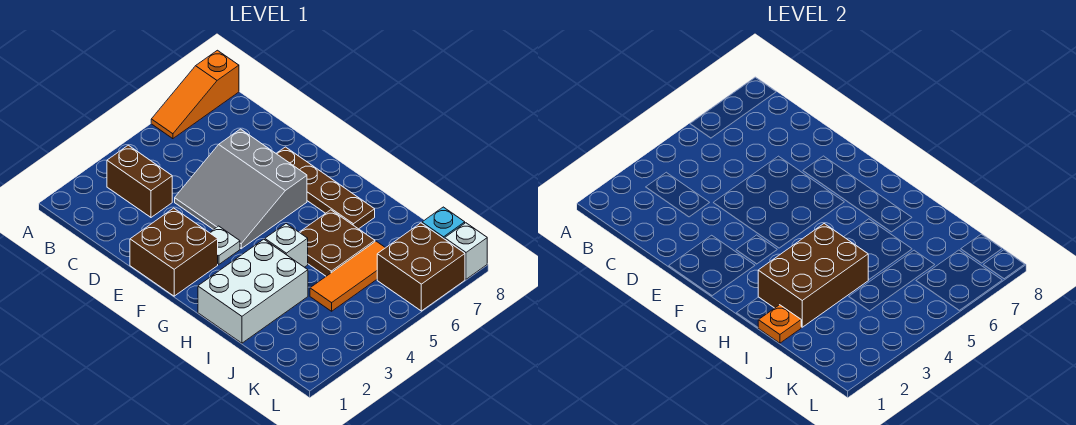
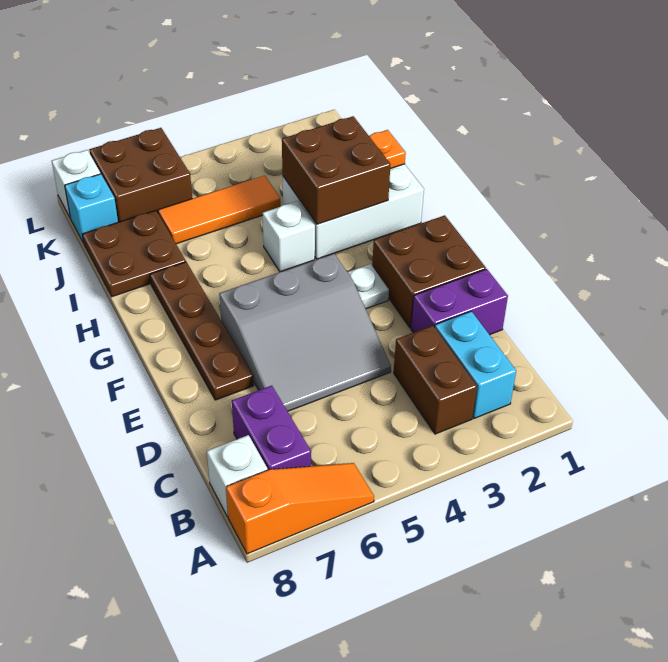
none -> cyan brick B2:C2 level 1
none -> purple brick B7:C7 level 1
none -> white brick B8 level 1
none -> purple brick D1:D2 level 1
grey slope D4:F6 level 1 top 6 -> grey slope D4:F6 level 1 top F
brown brick H2:I4 level 2 -> brown brick H2:I3 level 2
brown plate H5:I6 level 1 -> brown plate I7:J8 level 1

